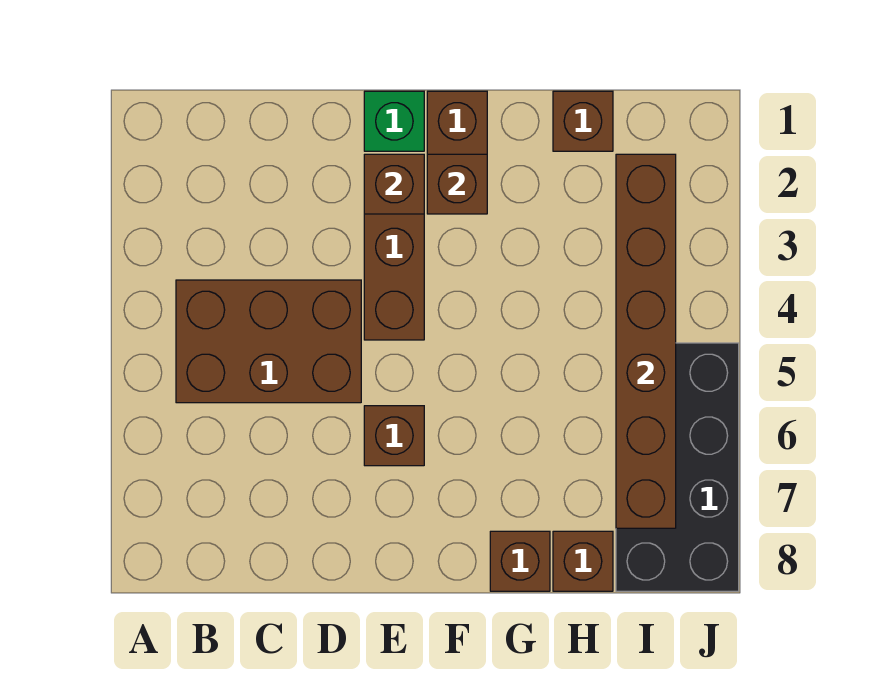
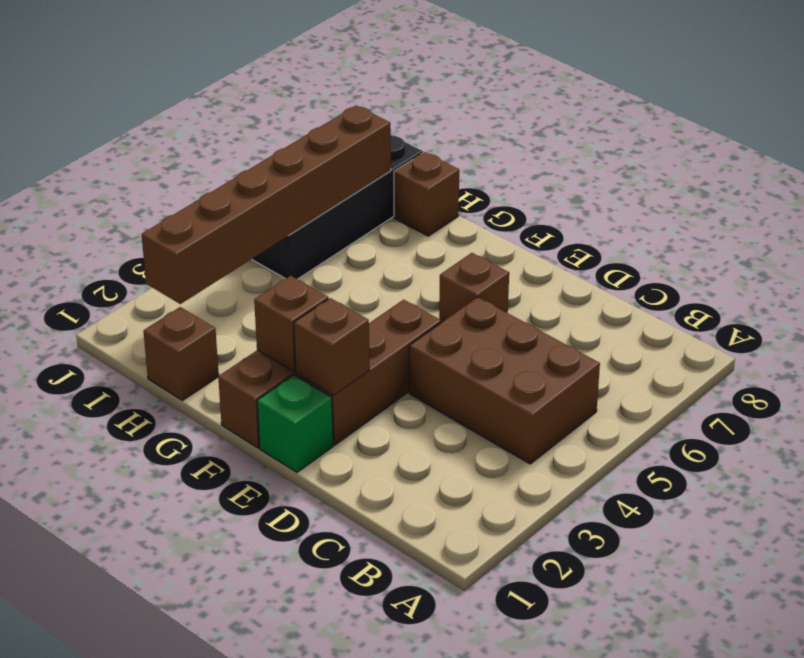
brown brick G8 level 1 -> none

